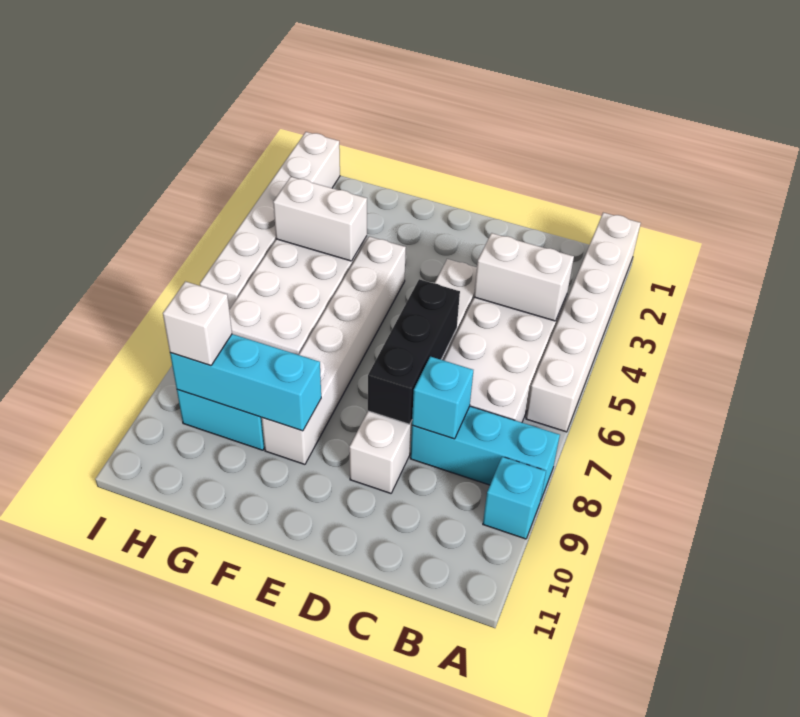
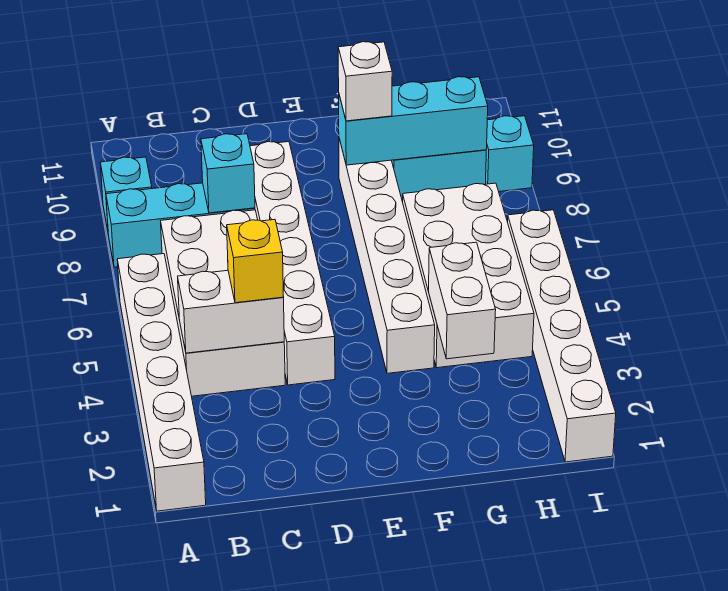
none -> yellow brick C4 level 3
black brick D6:D8 level 2 -> none
white brick G4:H4 level 2 -> white brick G3:G4 level 2
white brick H9 level 3 -> white brick F9 level 3
none -> cyan brick I9 level 1

